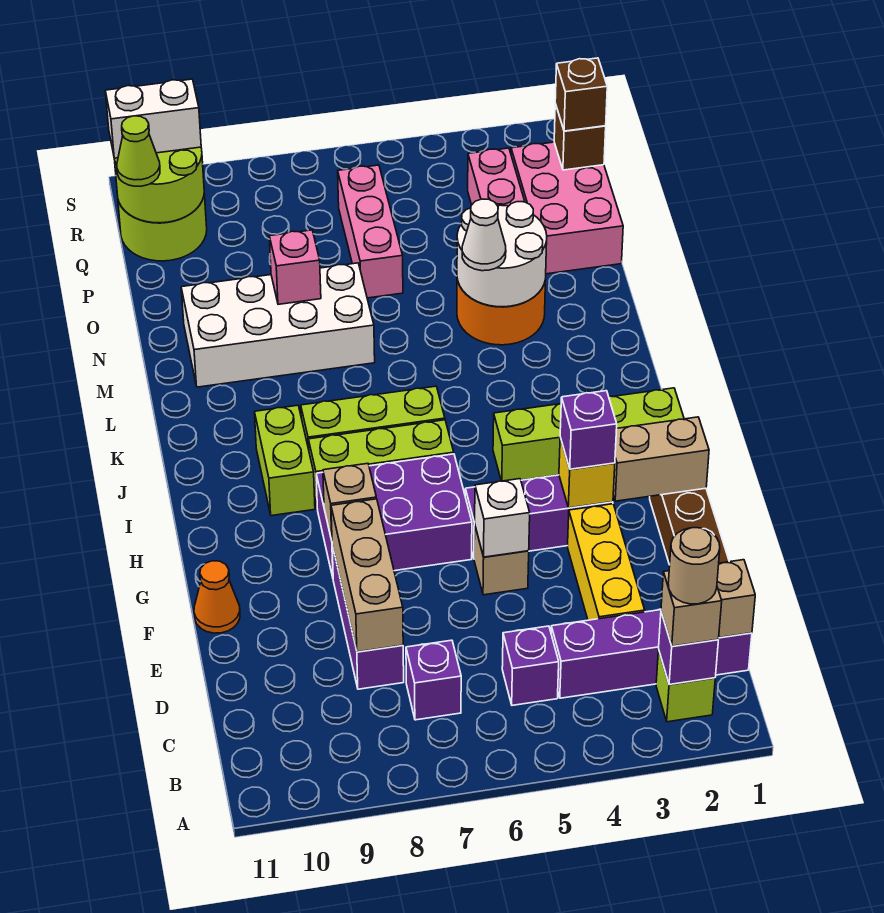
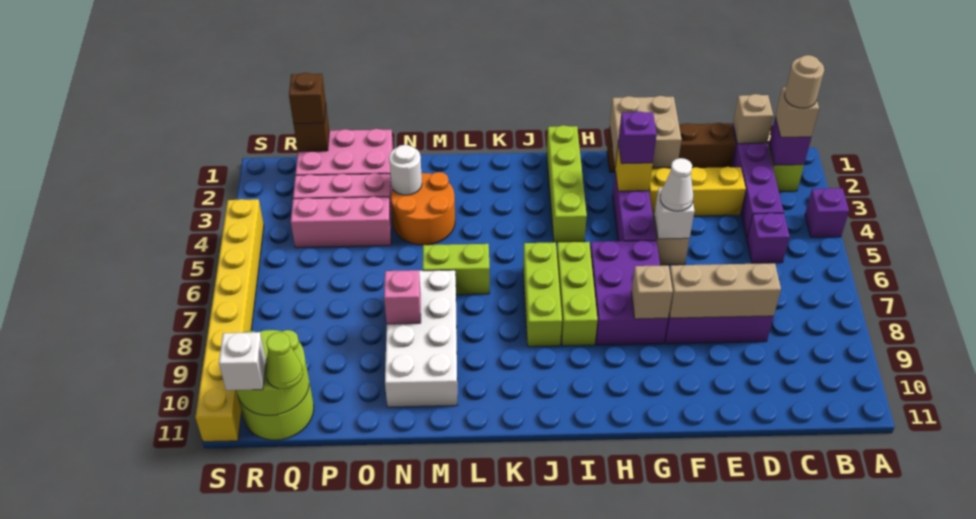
purple brick C7 level 1 -> purple brick A4 level 1
orange cone F11 level 1 -> none
tan brick G1:G2 level 2 -> tan brick F1:G2 level 2
lime brick I9:J9 level 1 -> lime brick L6:M6 level 1
white round brick M3:N4 level 2 -> white round brick N3 level 2
white cone M4 level 3 -> white cone F5 level 3
pink brick O6:Q6 level 1 -> pink brick O4:Q4 level 1
white brick R10:R11 level 3 -> white brick R11 level 3
none -> yellow brick S4:S11 level 1

